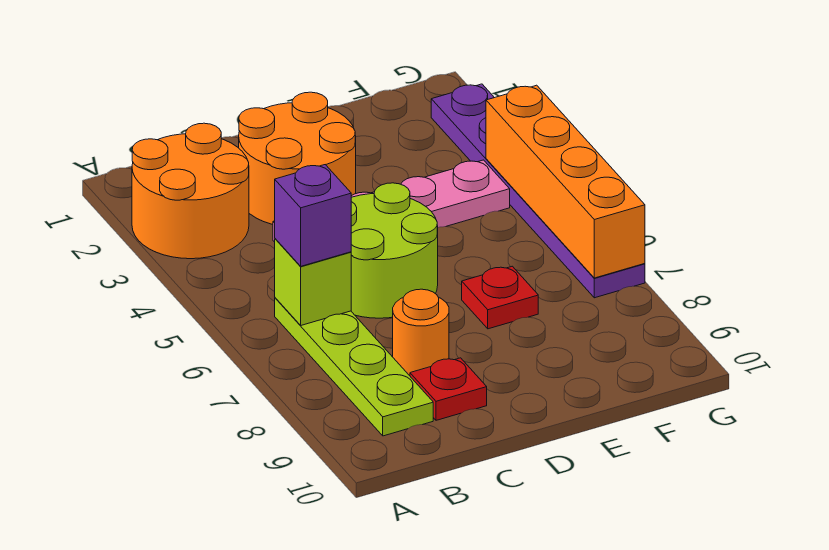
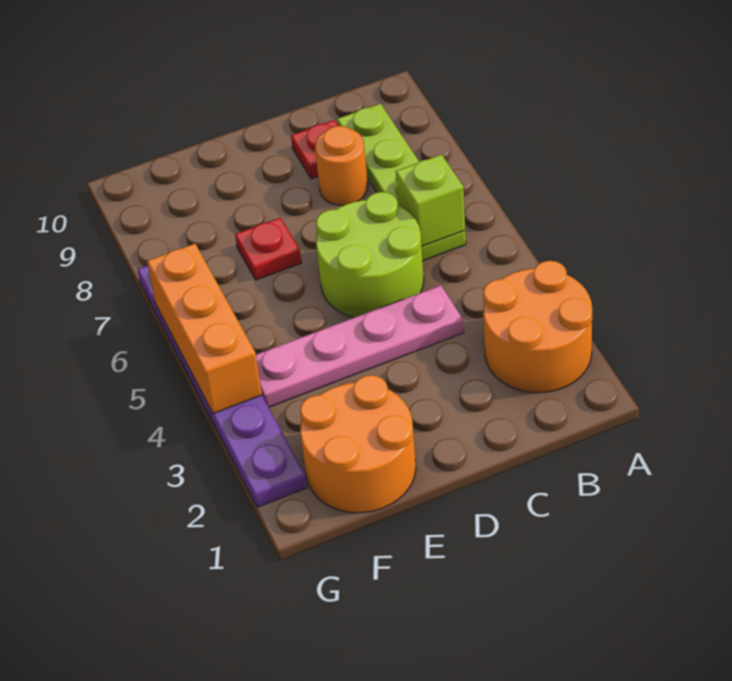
purple brick B6 level 3 -> none
orange round brick C2:D3 level 1 -> orange round brick E1:F2 level 1
orange brick G4:G7 level 2 -> orange brick G4:G6 level 2

